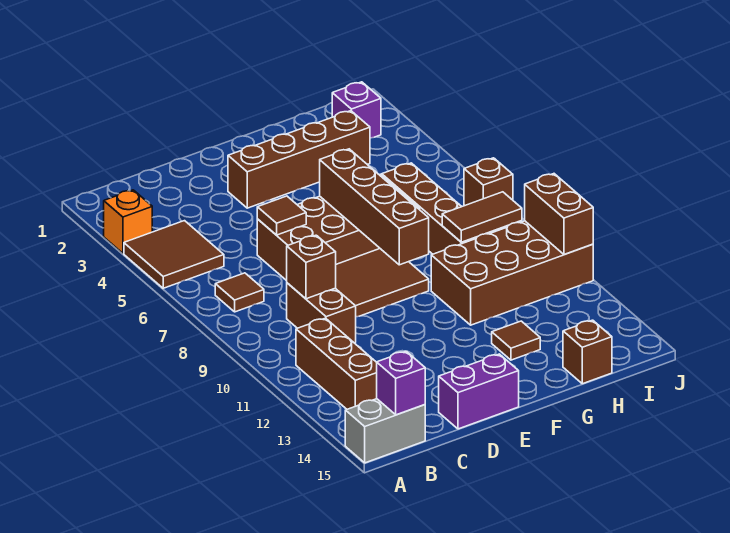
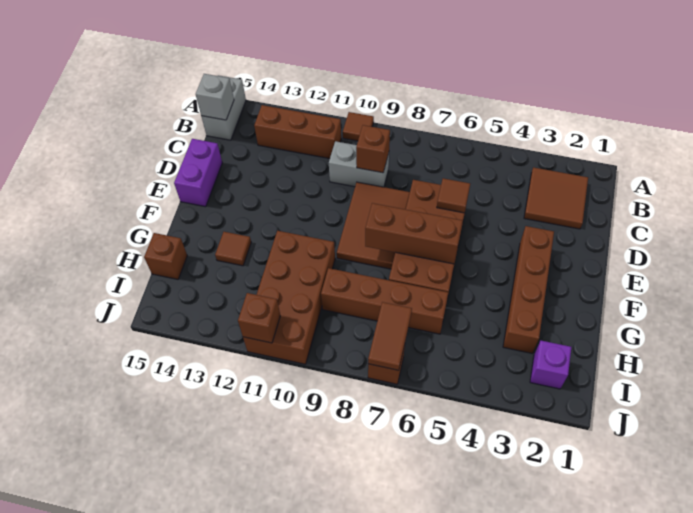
orange brick A3 level 1 -> none
brown tile A4:B5 level 1 -> brown tile B2:C3 level 1
brown tile B7 level 1 -> brown tile A10 level 1
purple brick B15 level 2 -> grey brick B15 level 2
brown brick C9:C10 level 1 -> grey brick C9:C10 level 1
brown brick F6:F9 level 2 -> brown brick F6:F8 level 2
brown tile H9:I9 level 2 -> brown tile I7:J7 level 2
brown brick J10:J11 level 2 -> brown brick J11 level 2

